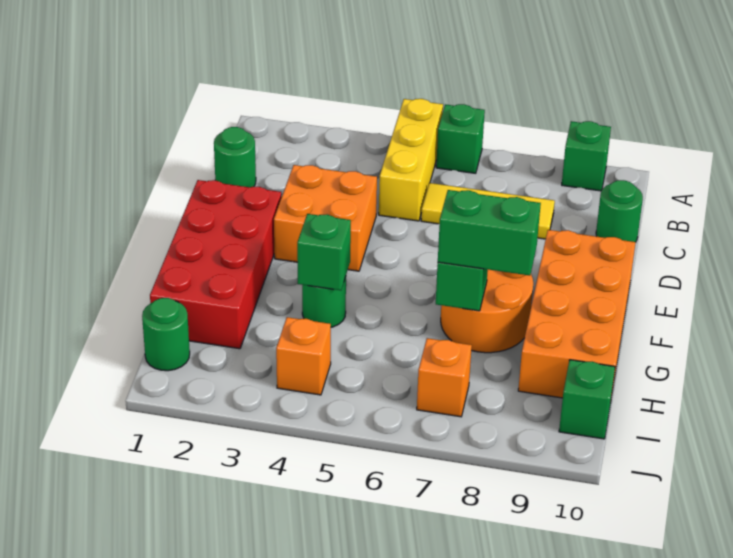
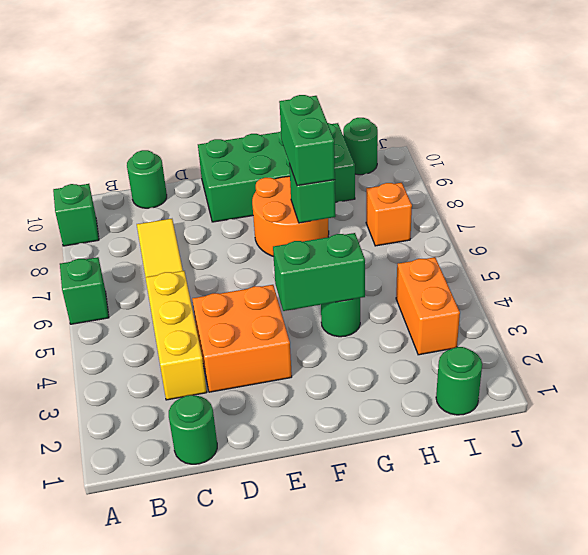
yellow brick A5:C5 level 1 -> yellow brick C3:C5 level 1
red brick E1:H2 level 1 -> none
orange brick E9:H10 level 1 -> green brick E9:H10 level 1
green brick G4 level 2 -> green brick F4:G4 level 2
orange brick I4 level 1 -> orange brick I3:I4 level 1
green brick I10 level 1 -> green round brick I10 level 1

